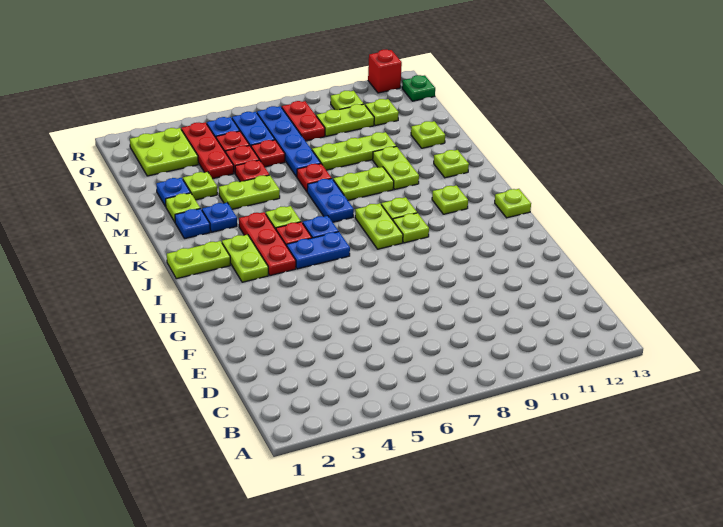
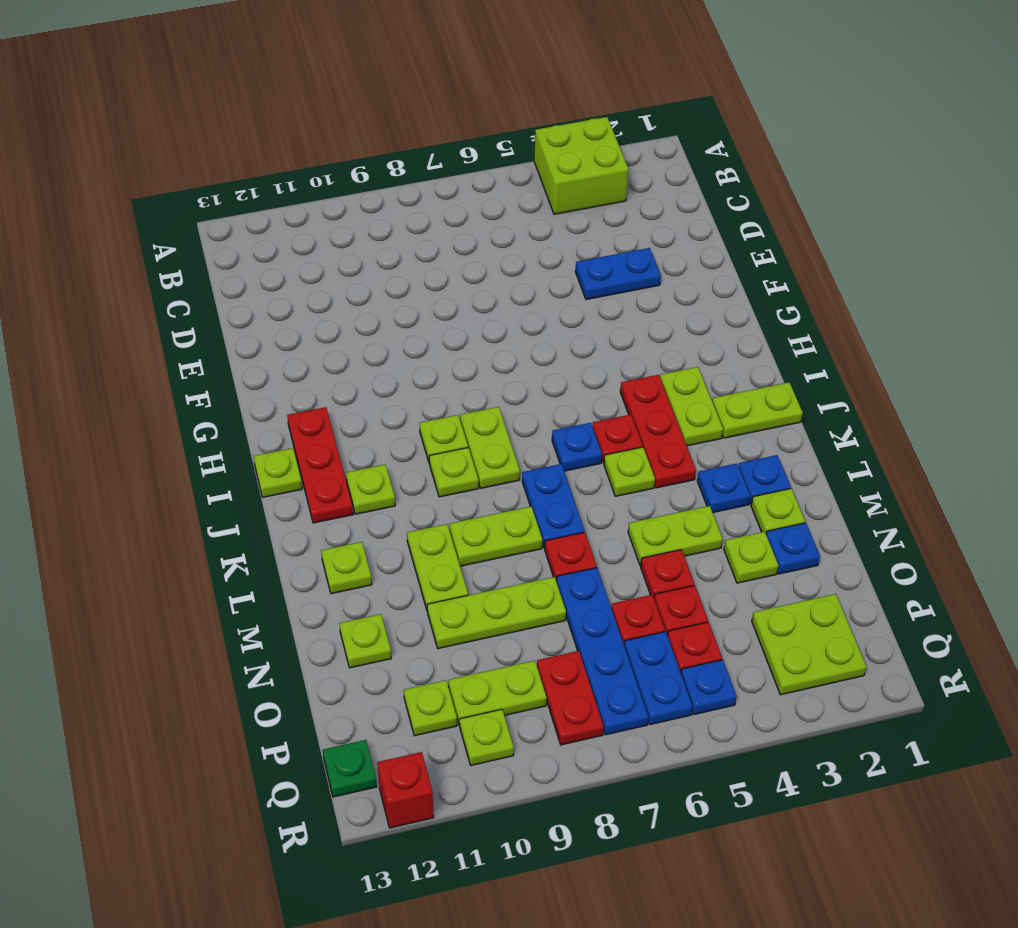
none -> lime brick A3:B4 level 1
blue plate I5:I6 level 1 -> blue plate E3:E4 level 1
red plate O4:Q4 level 1 -> red plate H12:J12 level 1

